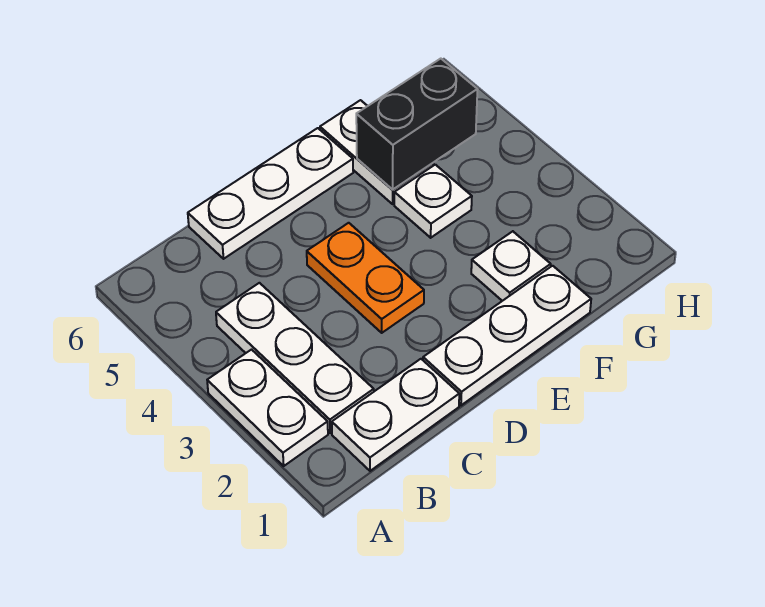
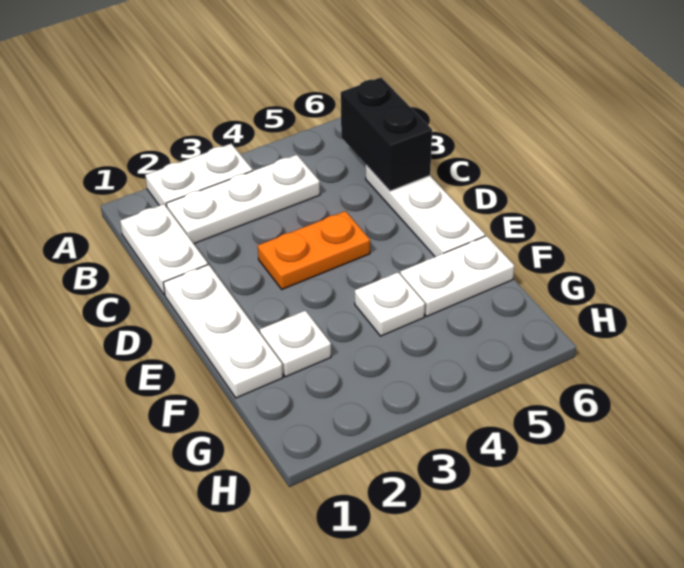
black brick F5:G5 level 2 -> black brick B6:C6 level 2

